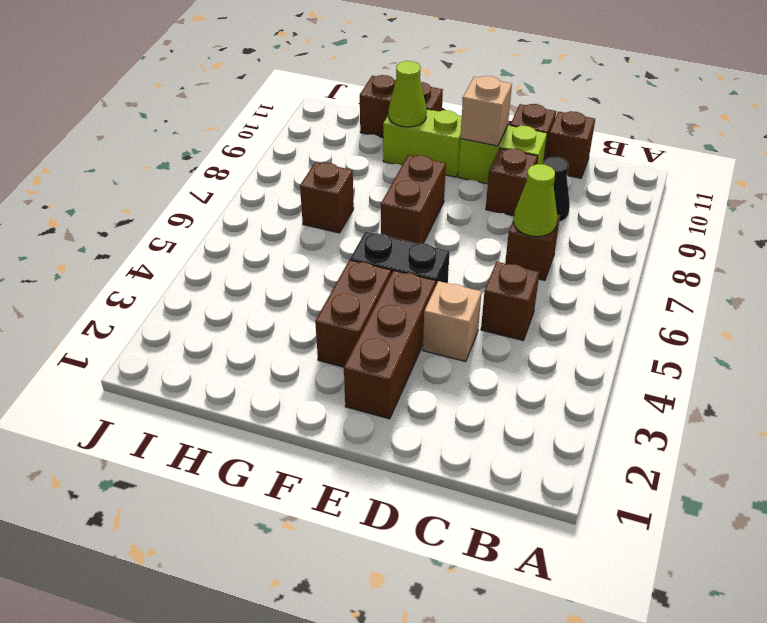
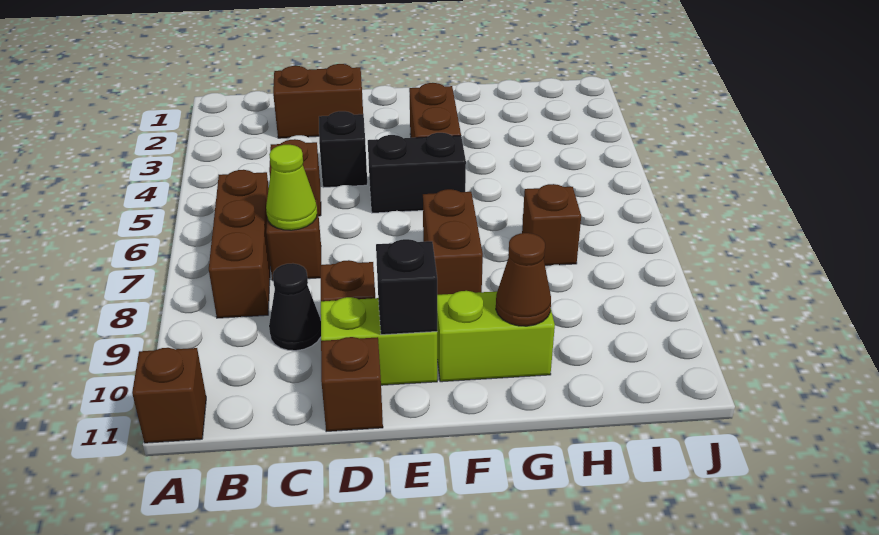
brown brick C11 level 1 -> brown brick A11 level 1
tan brick D4 level 1 -> black brick D4 level 1
brown brick E2:E4 level 1 -> brown brick B6:B8 level 1
tan brick E10 level 2 -> black brick E10 level 2
lime cone G10 level 2 -> brown cone G10 level 2
brown brick G11:H11 level 1 -> brown brick C2:D2 level 1

